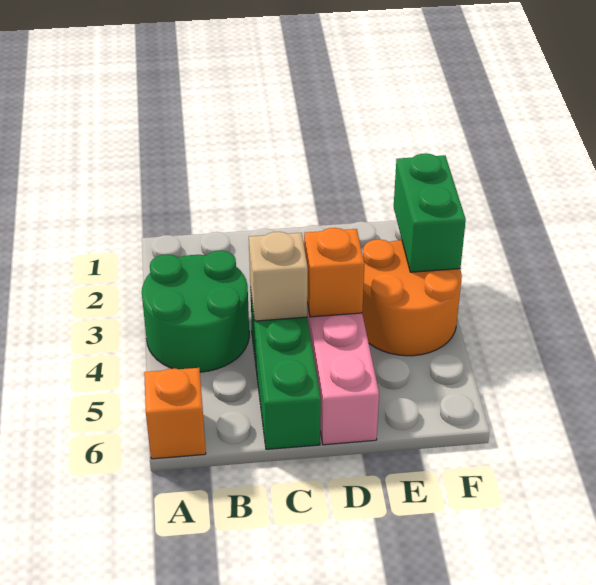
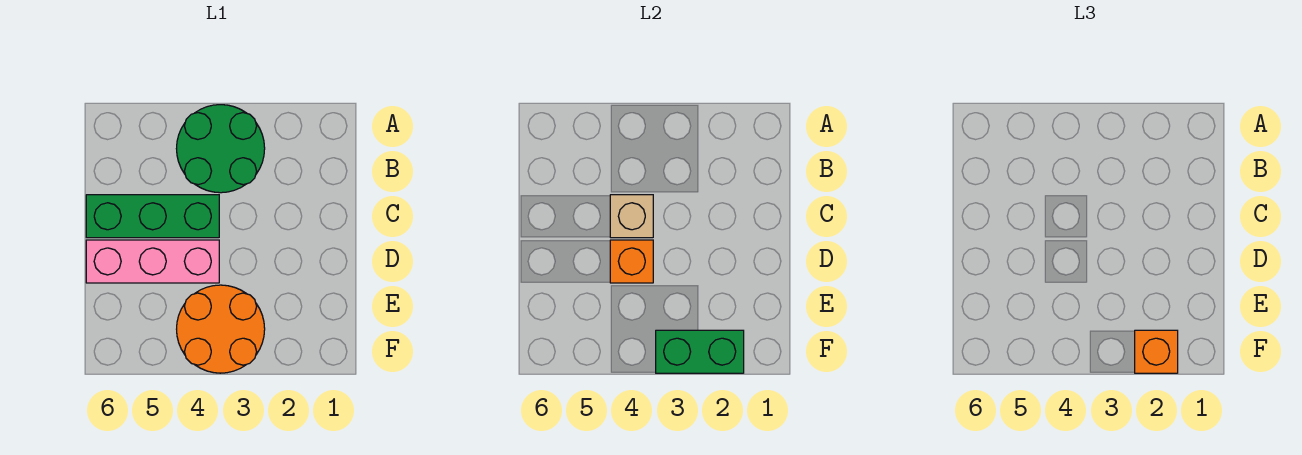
orange brick A6 level 1 -> orange brick F2 level 3

